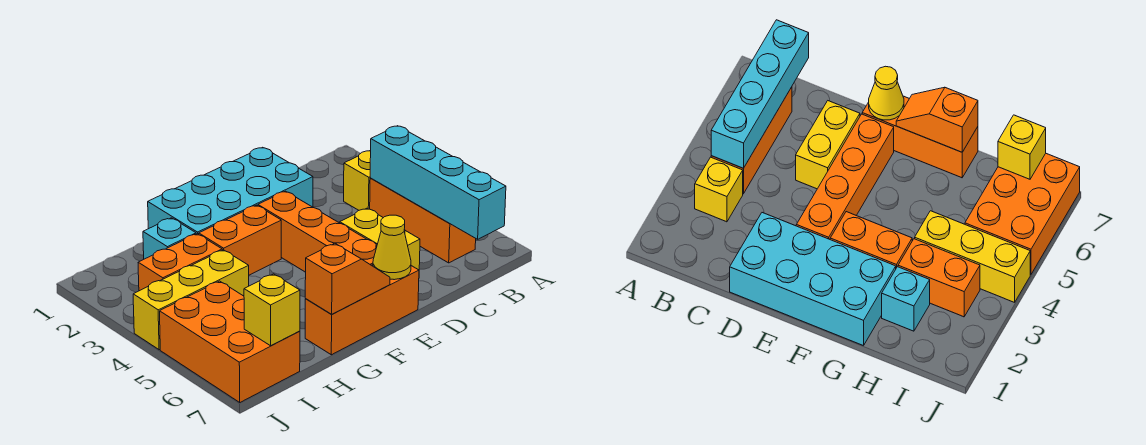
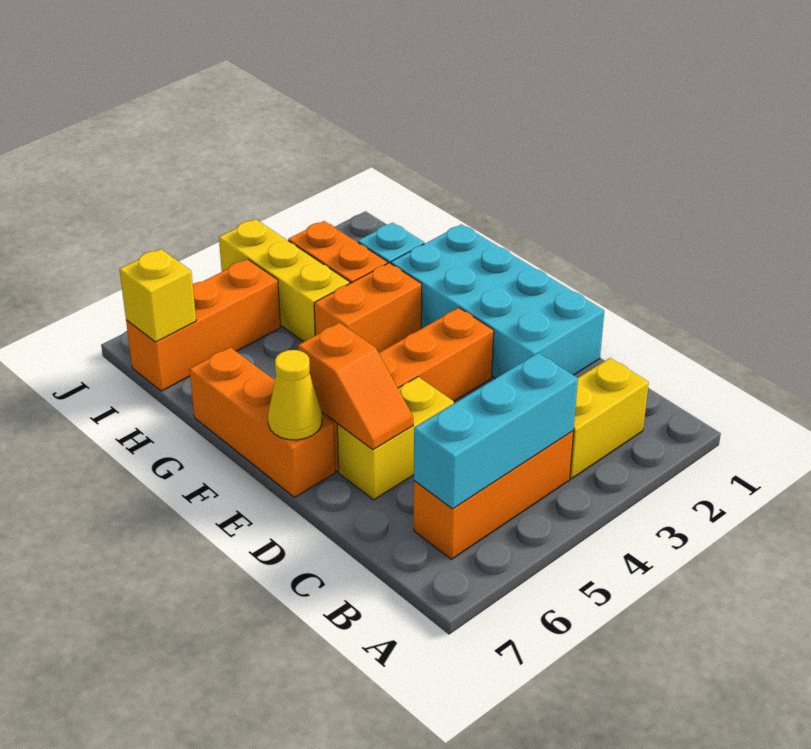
yellow brick B3 level 1 -> yellow brick B2:B3 level 1
cyan brick B4:B7 level 2 -> cyan brick B4:B6 level 2
orange brick F3:G3 level 1 -> orange brick G3:G4 level 1
orange slope F7:G7 level 2 top G -> orange slope D6:E6 level 2 top E
orange brick I5:J7 level 1 -> orange brick I5:I7 level 1

